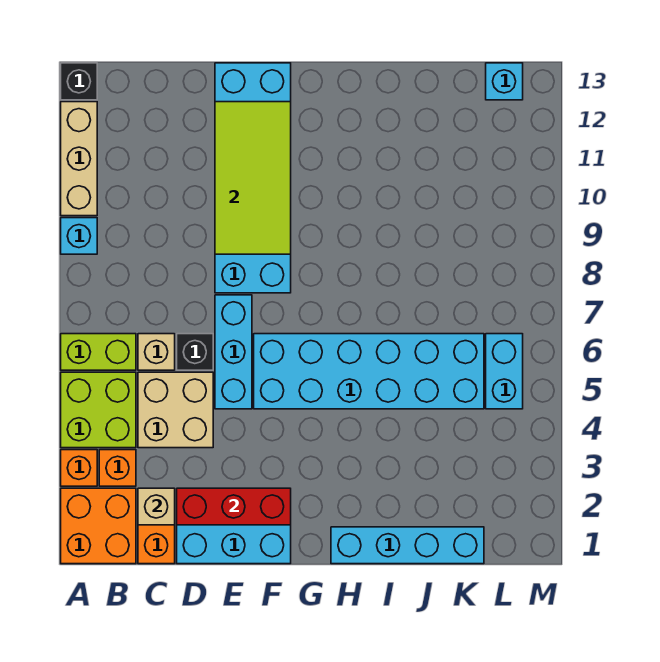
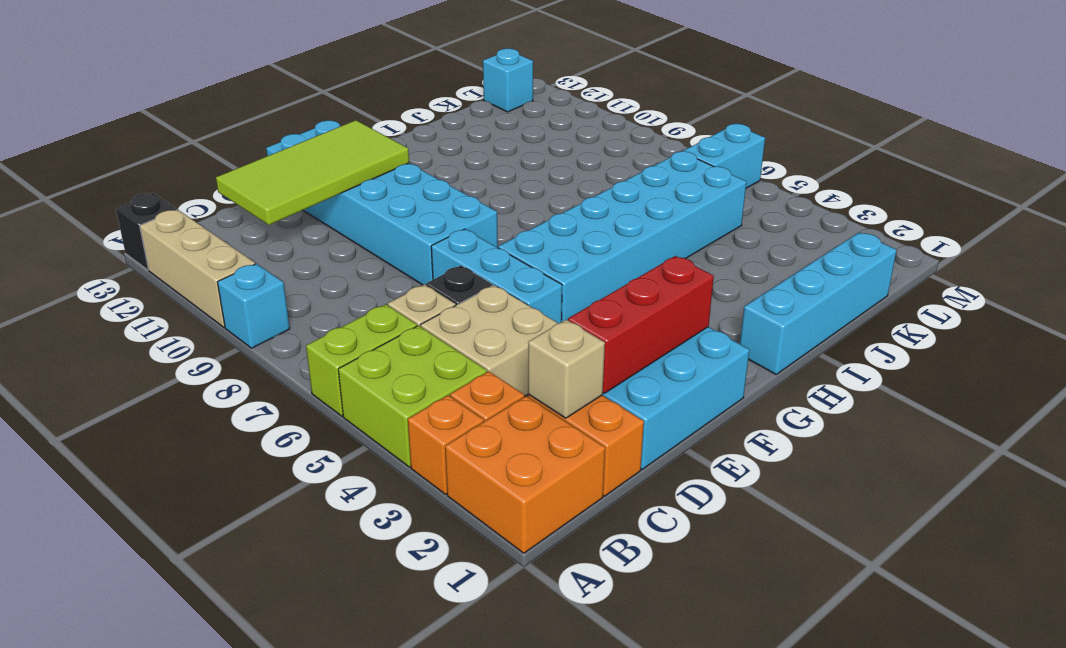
lime tile E9:F12 level 2 -> lime tile C11:F12 level 2
cyan brick L5:L6 level 1 -> cyan brick L6:M6 level 1

